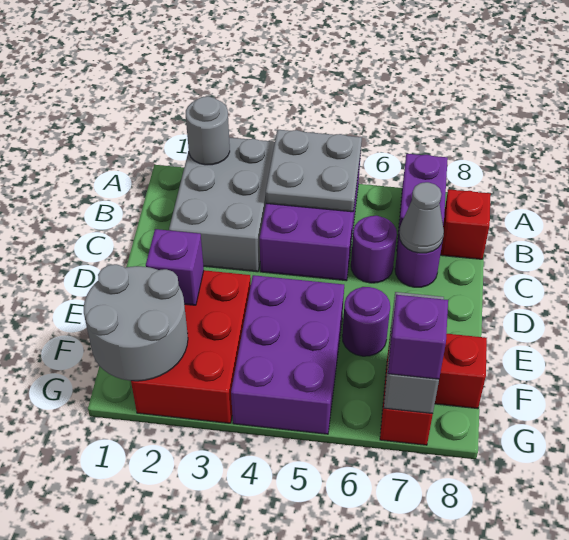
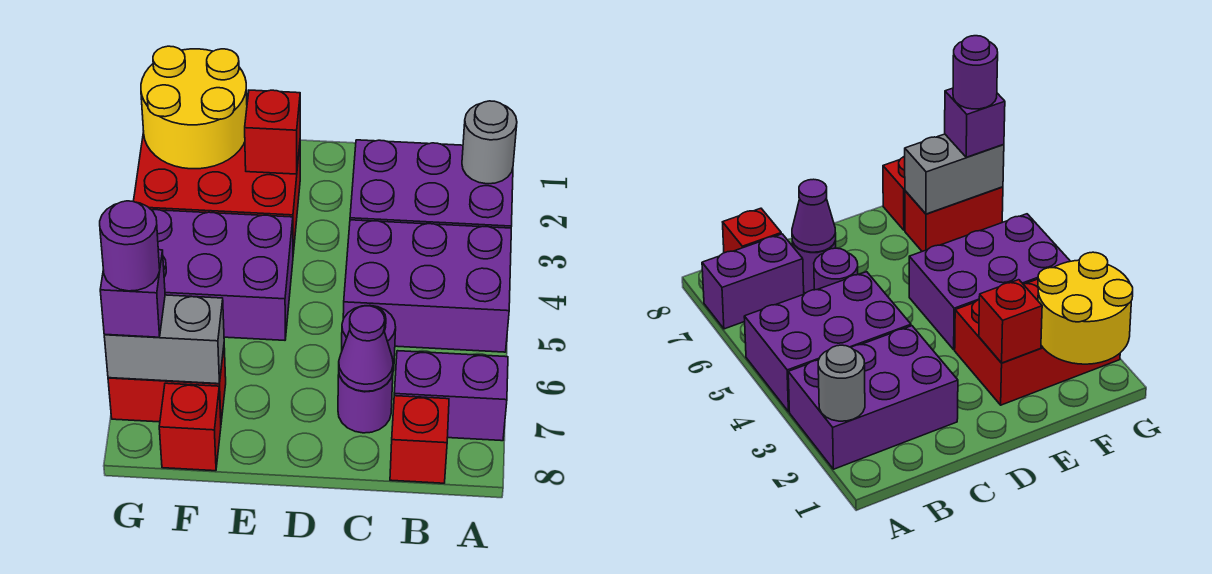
grey brick A2:C3 level 1 -> purple brick A2:C3 level 1
grey plate A4:B5 level 2 -> none
grey cone C7 level 2 -> purple cone C7 level 2
purple brick E2 level 2 -> red brick E2 level 2
purple round brick E6 level 1 -> purple round brick G7 level 4
grey round brick F1:G2 level 2 -> yellow round brick F1:G2 level 2

